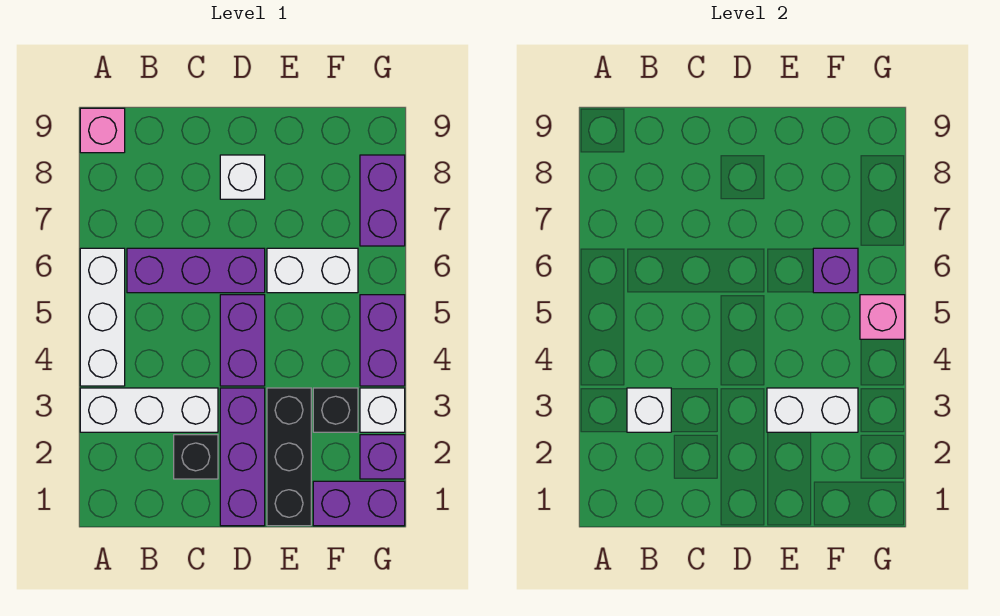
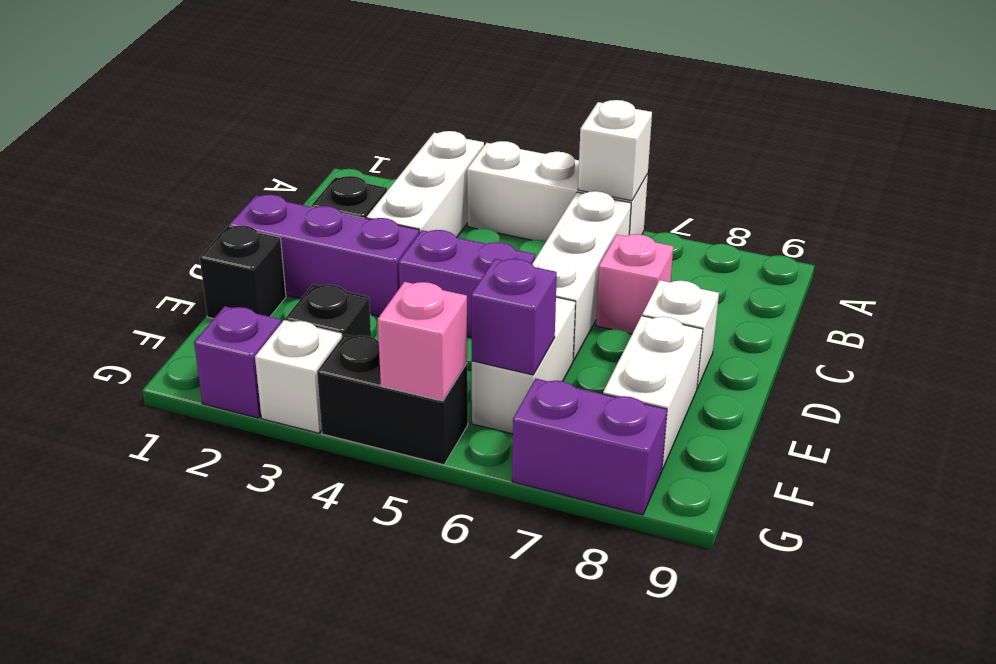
pink brick A9 level 1 -> pink brick C7 level 1
white brick B3 level 2 -> white brick A6 level 2
purple brick B6:D6 level 1 -> white brick B6:D6 level 1
black brick E1:E3 level 1 -> black brick E1 level 1
white brick E3:F3 level 2 -> white brick E8:F8 level 1
purple brick F1:G1 level 1 -> none
purple brick G4:G5 level 1 -> black brick G4:G5 level 1

